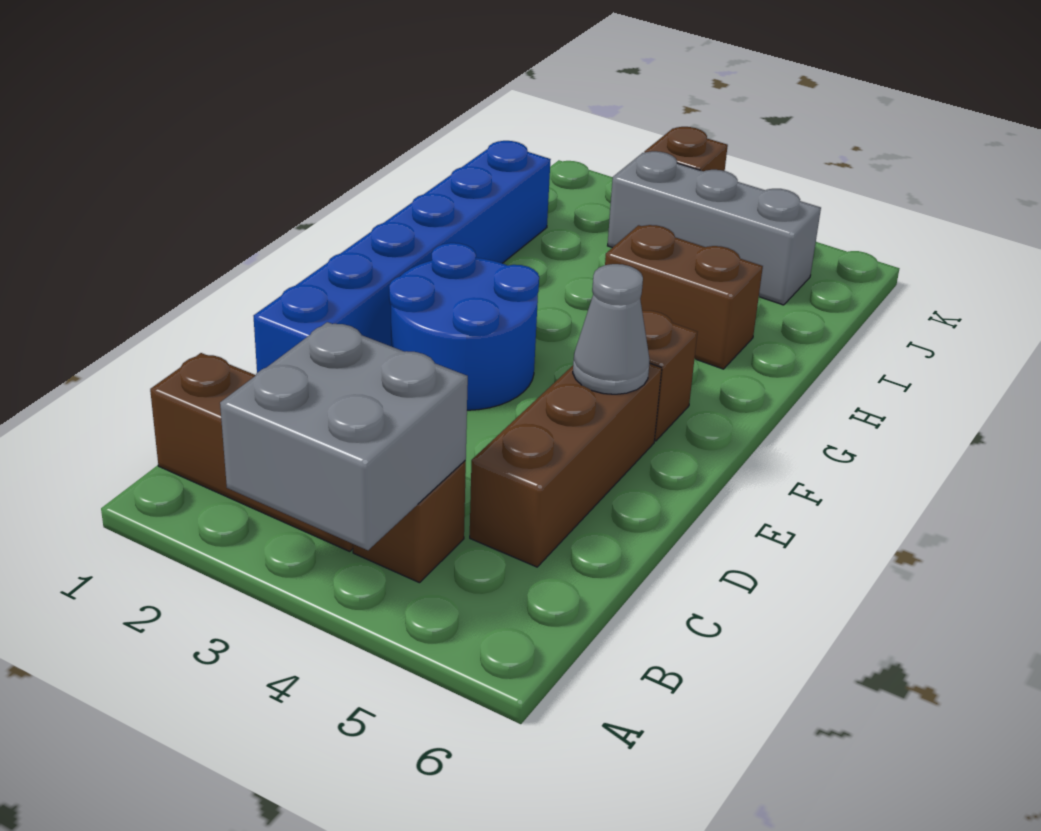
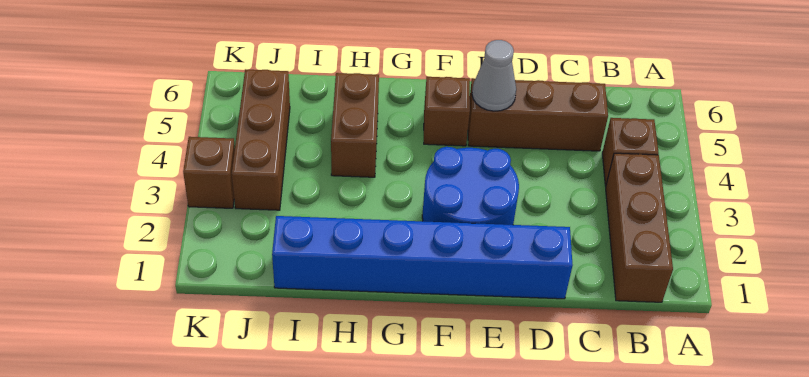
grey brick A3:B4 level 2 -> none
grey brick J3:J5 level 1 -> brown brick J3:J5 level 1

